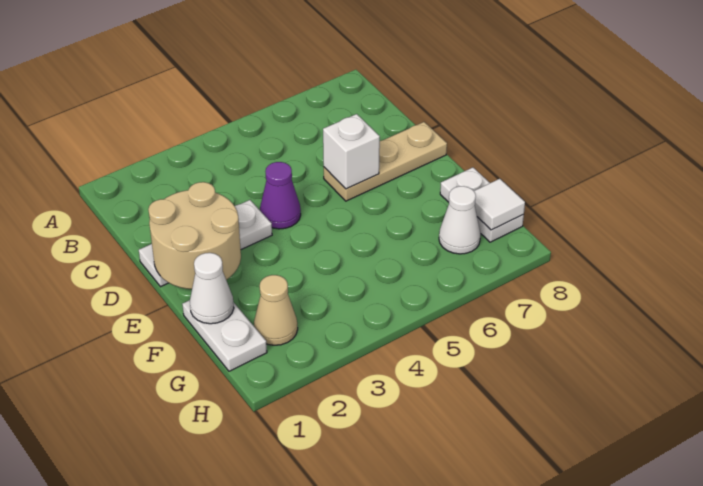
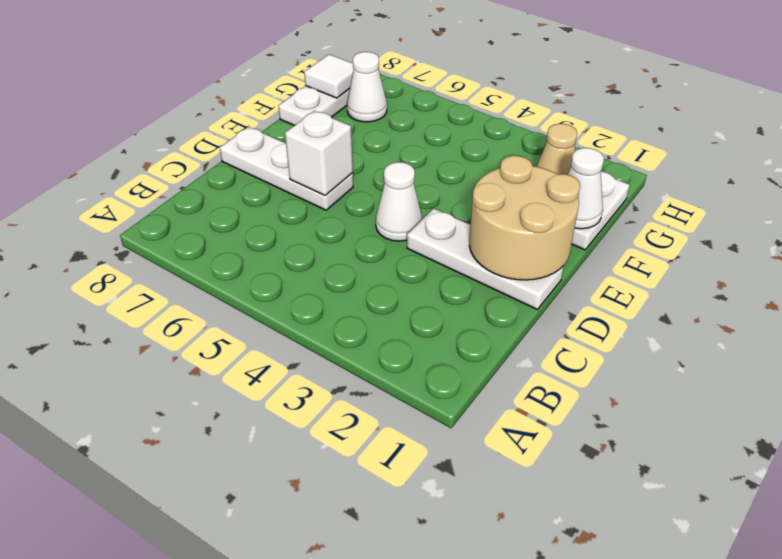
purple cone D4 level 1 -> white cone D4 level 1
tan plate D6:D8 level 1 -> white plate D6:D8 level 1

